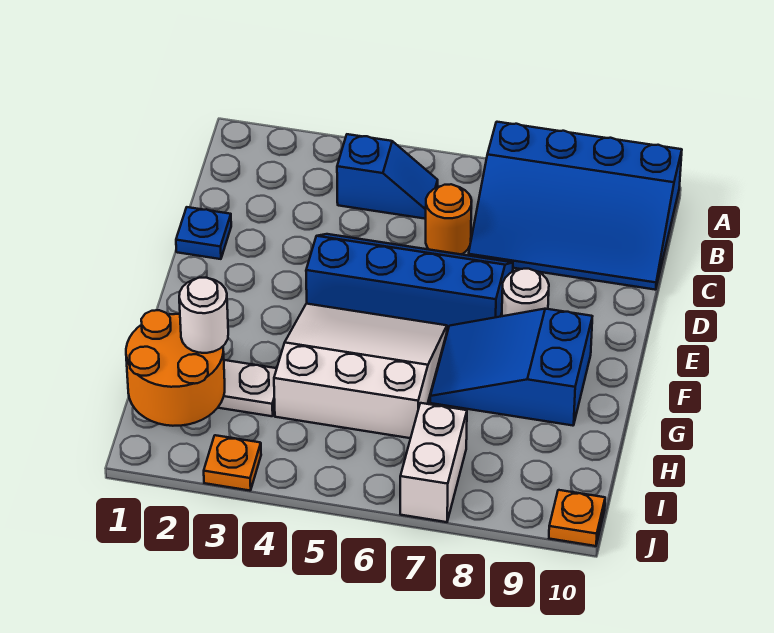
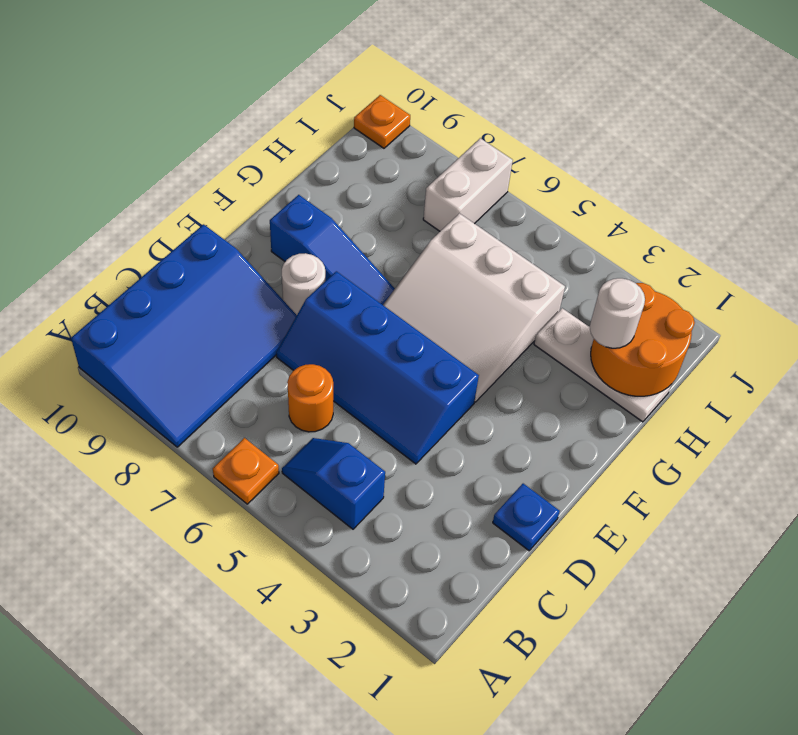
blue slope A7:C10 level 1 top A -> blue slope A8:D10 level 1 top 10
blue slope F7:G9 level 1 top 9 -> blue slope F7:F9 level 1 top 9
orange plate J3 level 1 -> orange plate A6 level 1

